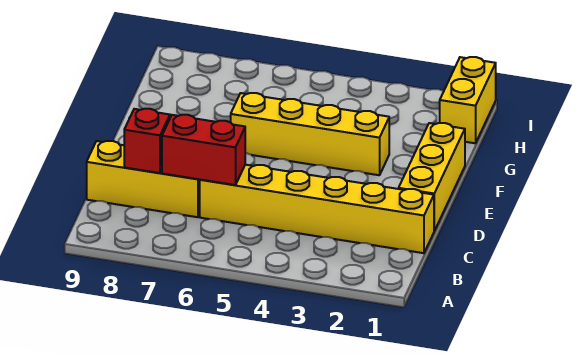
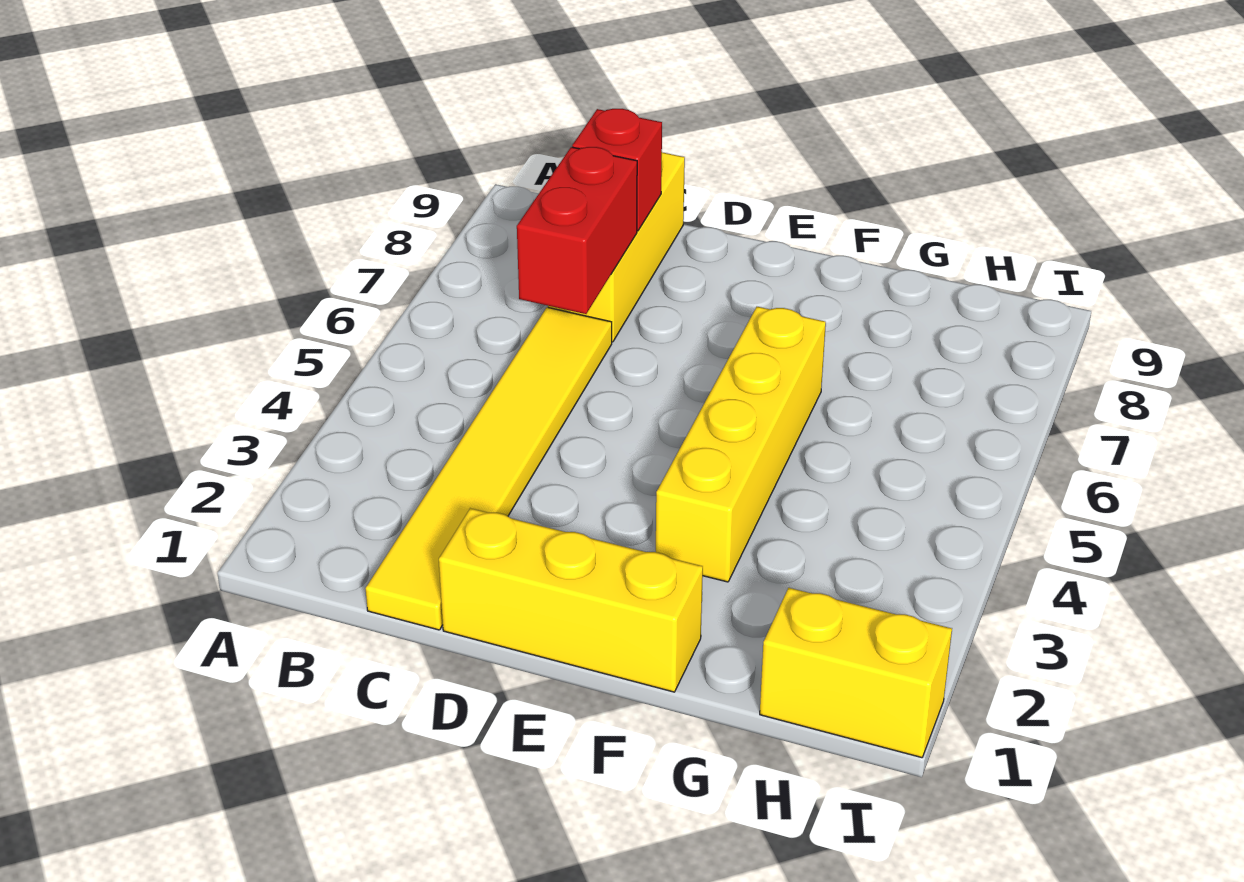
yellow brick C1:C6 level 1 -> yellow tile C1:C6 level 1

